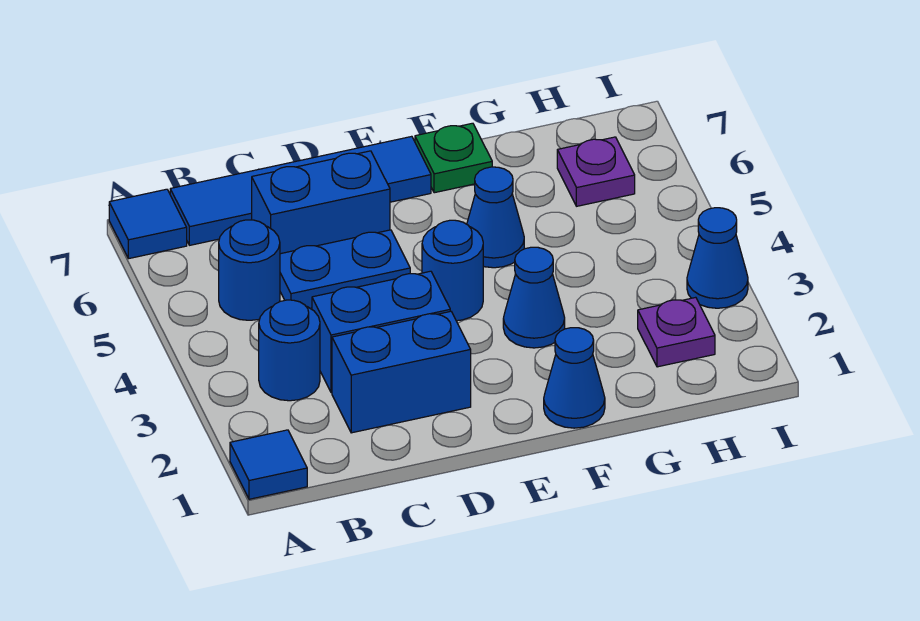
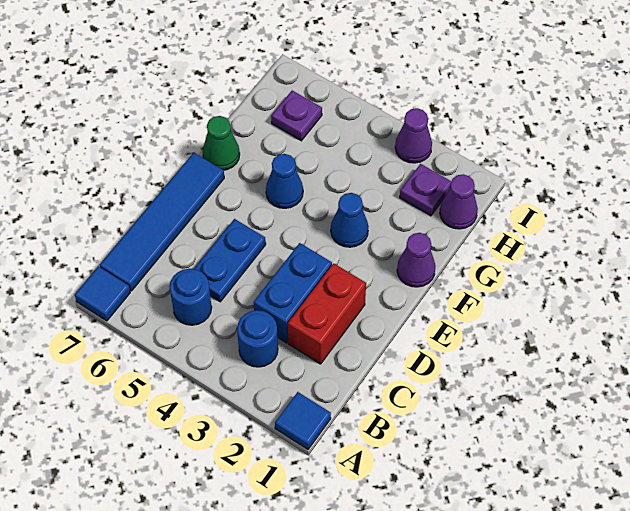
blue brick C2:D2 level 1 -> red brick C2:D2 level 1
blue brick C6:D6 level 1 -> none
blue round brick E4 level 1 -> none
blue cone F1 level 1 -> purple cone F1 level 1
green plate F7 level 1 -> green cone F7 level 1
none -> purple cone H1 level 1
blue cone I3 level 1 -> purple cone I3 level 1

